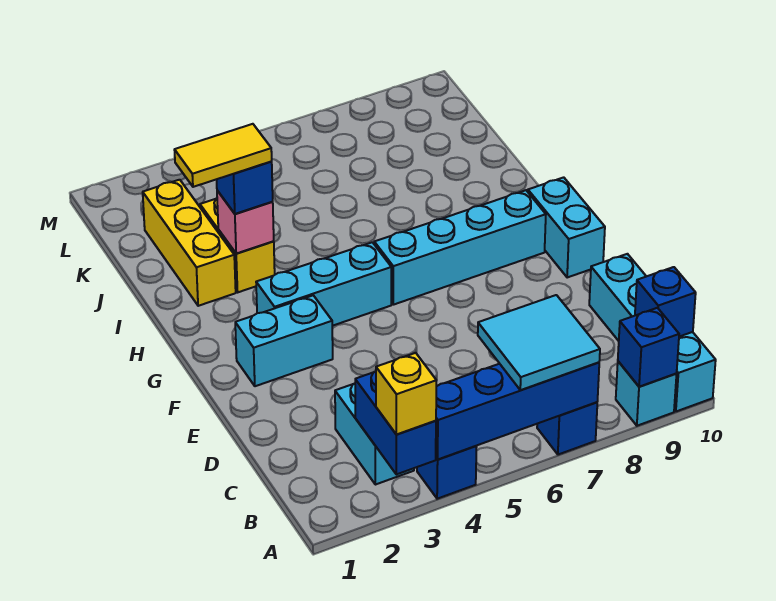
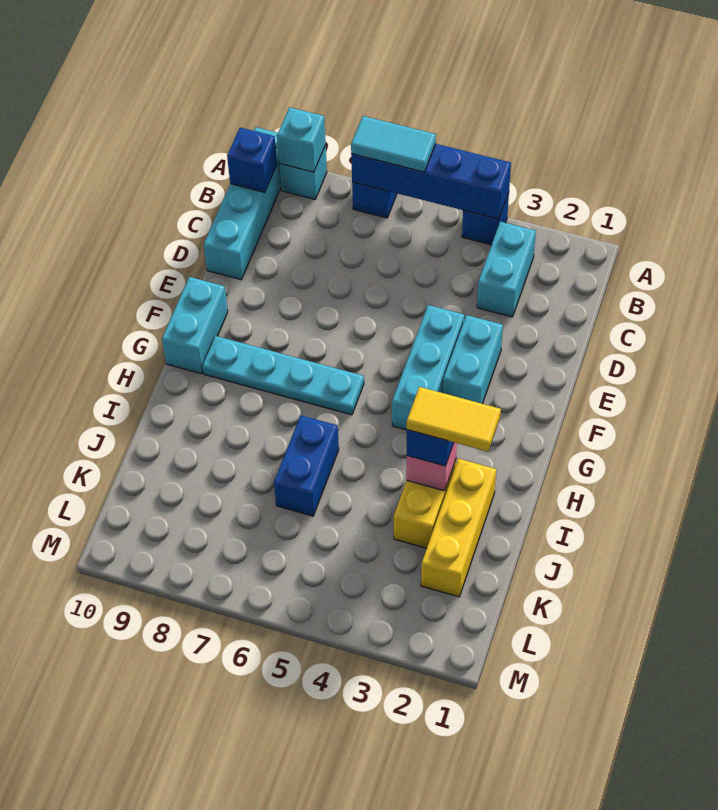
blue brick A3:B3 level 2 -> blue brick I6:J6 level 1
yellow brick A3 level 3 -> none
cyan tile A6:B7 level 3 -> cyan tile A6:A7 level 3
blue brick A9 level 2 -> cyan brick A9 level 2
cyan brick F2:F3 level 1 -> cyan brick E3:F3 level 1
cyan brick G3:G5 level 1 -> cyan brick E4:G4 level 1
cyan brick G6:G9 level 1 -> cyan plate G6:G9 level 1

